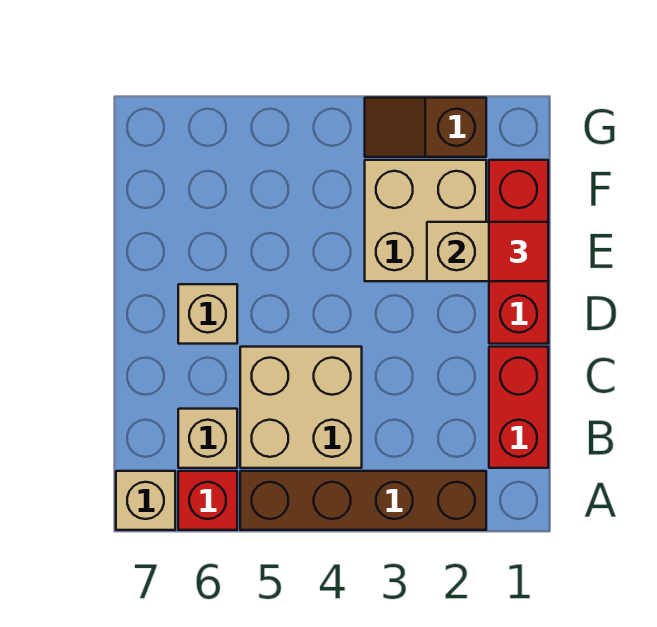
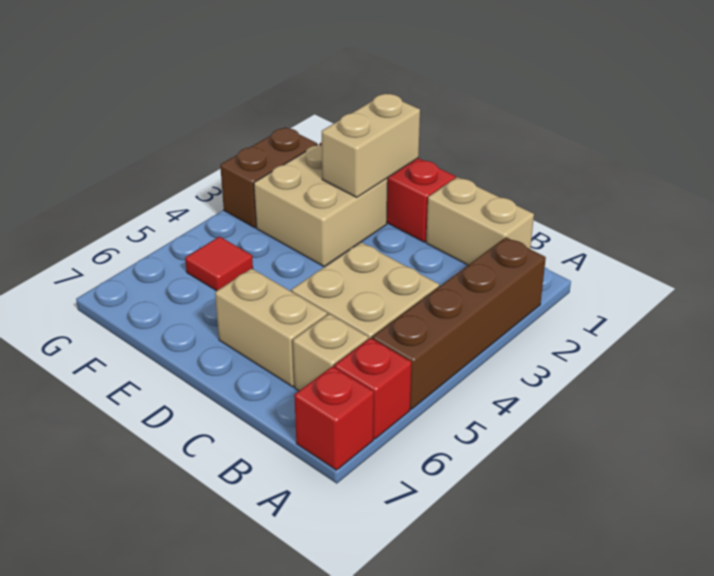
tan brick A7 level 1 -> red brick A7 level 1
red brick B1:C1 level 1 -> tan brick B1:C1 level 1
tan brick D6 level 1 -> tan brick C6:D6 level 1
red tile E1 level 3 -> red tile F5 level 1
brown slope G2:G3 level 1 top 2 -> brown brick G2:G3 level 1

